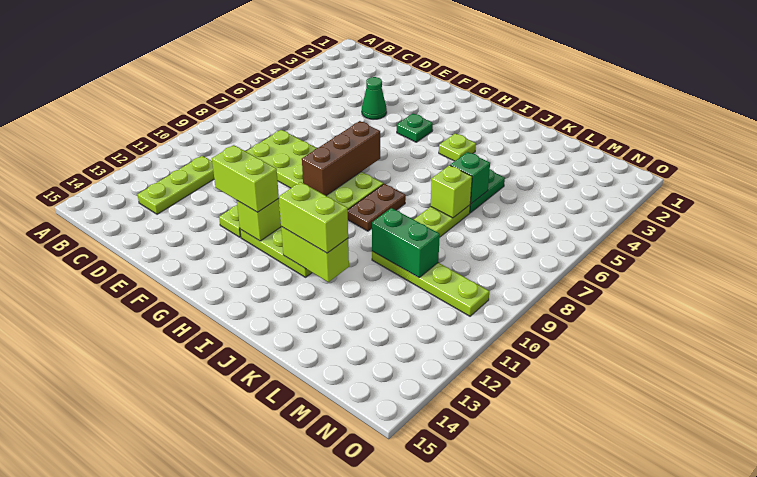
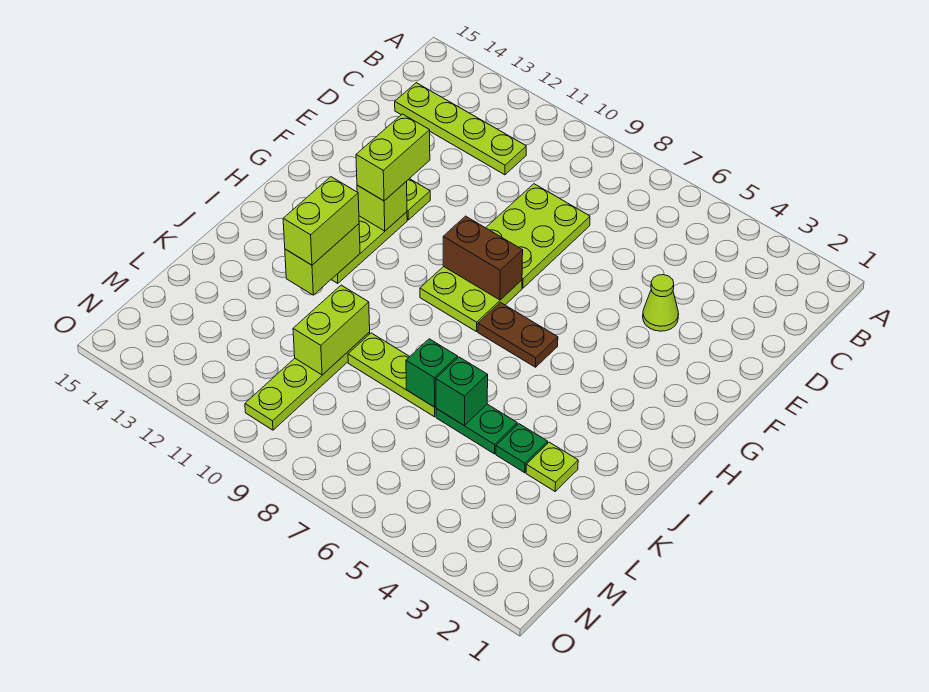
lime plate C11:C13 level 1 -> lime plate C11:C14 level 1
green cone E4 level 1 -> lime cone E4 level 1
green plate G4 level 1 -> green plate K4 level 1
brown brick G7:G9 level 2 -> brown brick G8:G9 level 2
lime plate I4 level 1 -> lime plate K3 level 1
brown plate I8:I9 level 1 -> brown plate H6:H7 level 1
lime brick K7 level 2 -> green brick K7 level 2
green brick K10:L10 level 2 -> lime brick K10:L10 level 2

